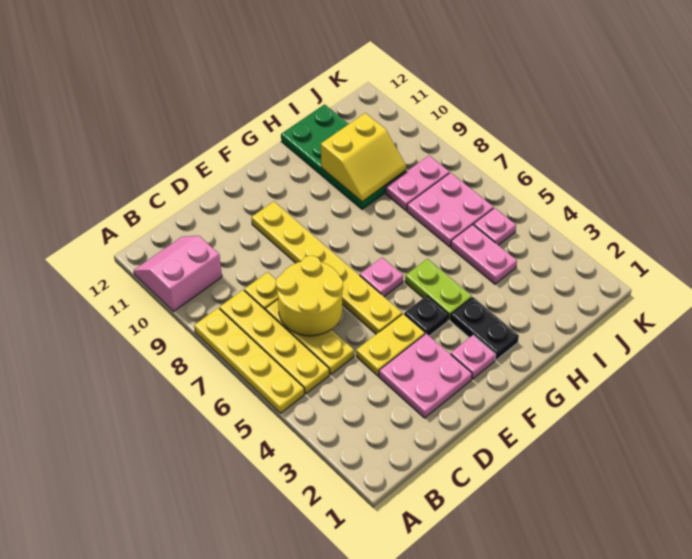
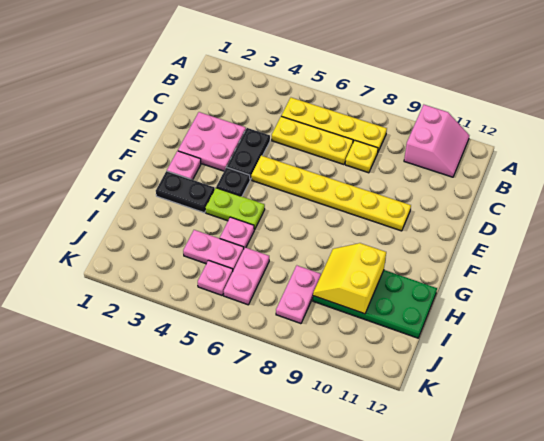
yellow plate A5:A8 level 1 -> none
yellow round brick C6:D7 level 2 -> none
yellow plate D4:E4 level 1 -> black plate D4:E4 level 1
pink plate F6 level 1 -> pink plate H5 level 1
pink plate I6:J7 level 1 -> pink plate I6:J6 level 1

